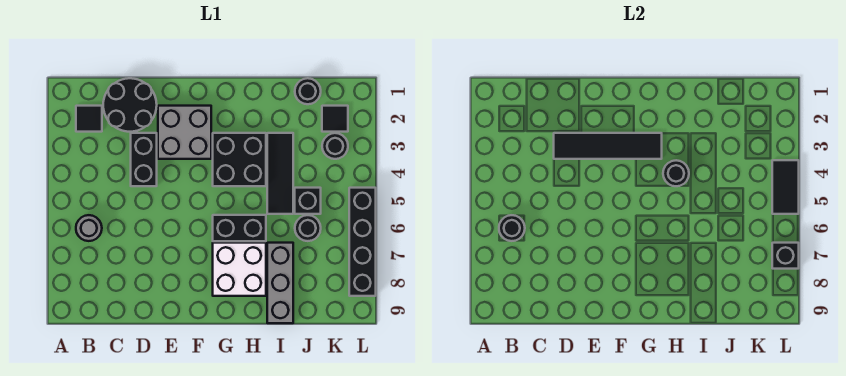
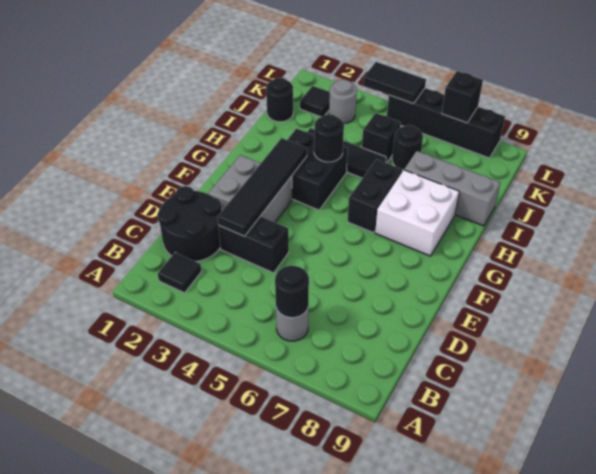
black round brick K3 level 1 -> grey round brick K3 level 1

